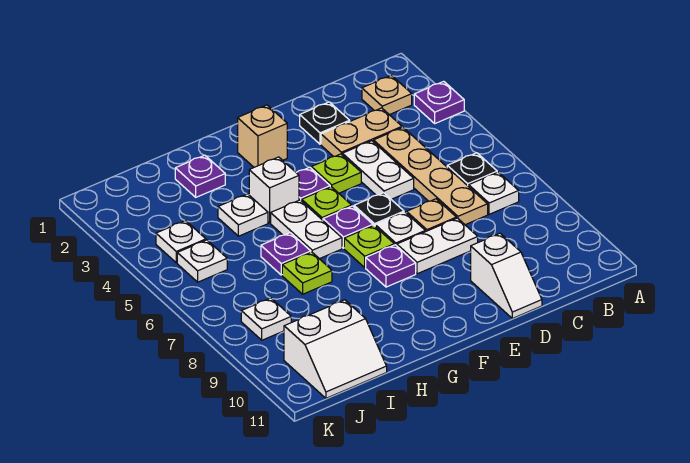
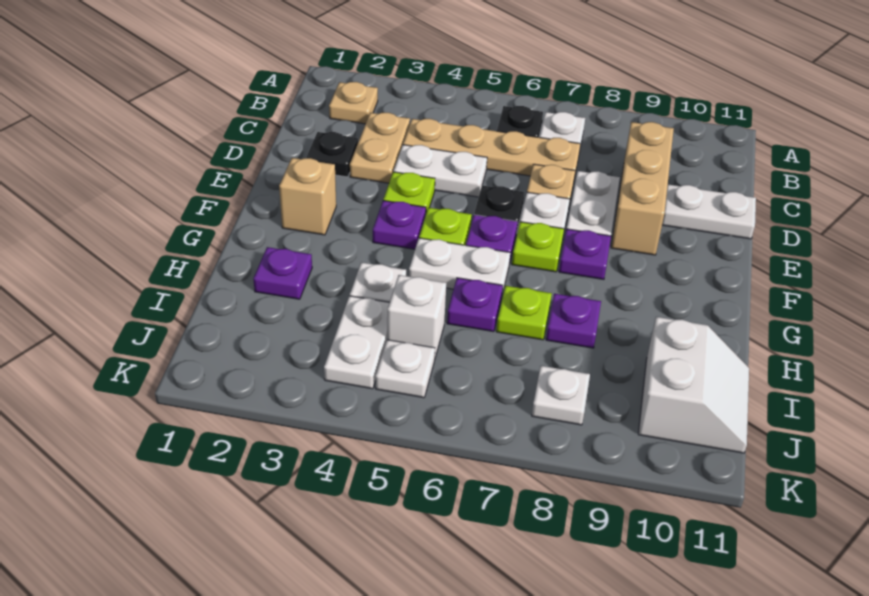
purple plate A3 level 1 -> purple plate H8 level 1
none -> tan brick C9:E9 level 1
white slope D10:D11 level 1 top 10 -> white plate D10:D11 level 1
white brick G4 level 1 -> white brick I5 level 1
white plate J4 level 1 -> white plate I4:J4 level 1

